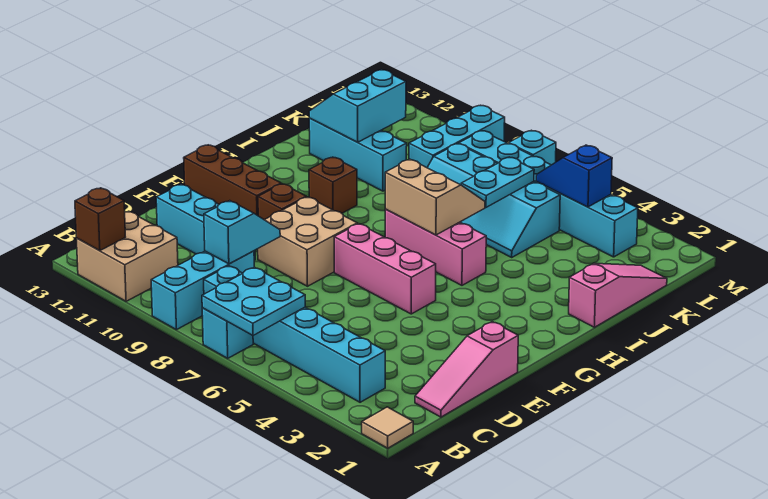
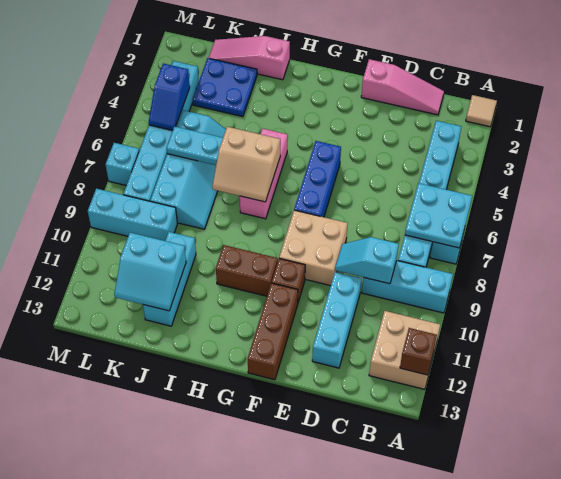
pink brick F5:F7 level 1 -> blue brick F5:F7 level 1
tan slope H6:I7 level 2 top H -> tan slope H6:I7 level 2 top 6
brown brick H10 level 1 -> brown brick G10:H10 level 1
none -> blue plate J2:K3 level 1

